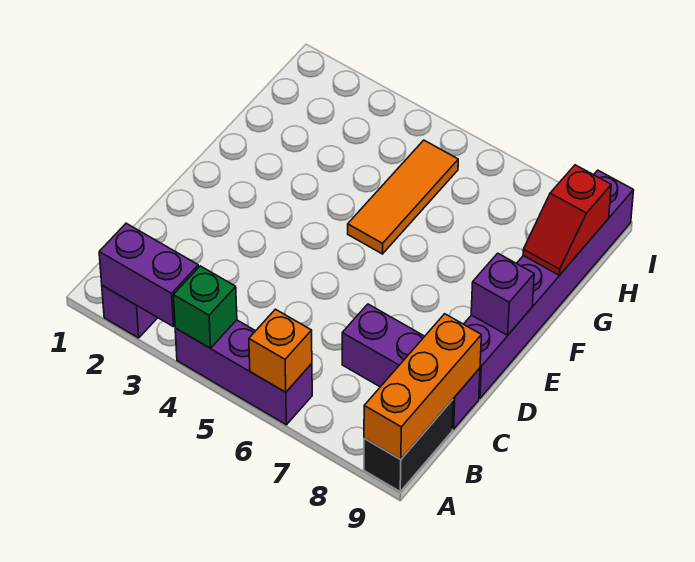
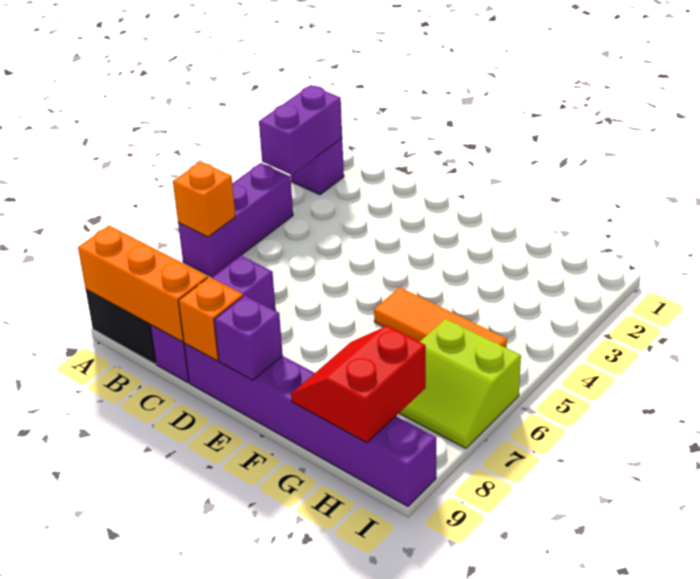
green brick A4 level 2 -> none
none -> orange brick D9 level 2
red slope G9:H9 level 2 top H -> red slope G8:H9 level 2 top H
none -> lime slope H6:I7 level 1 top 6

